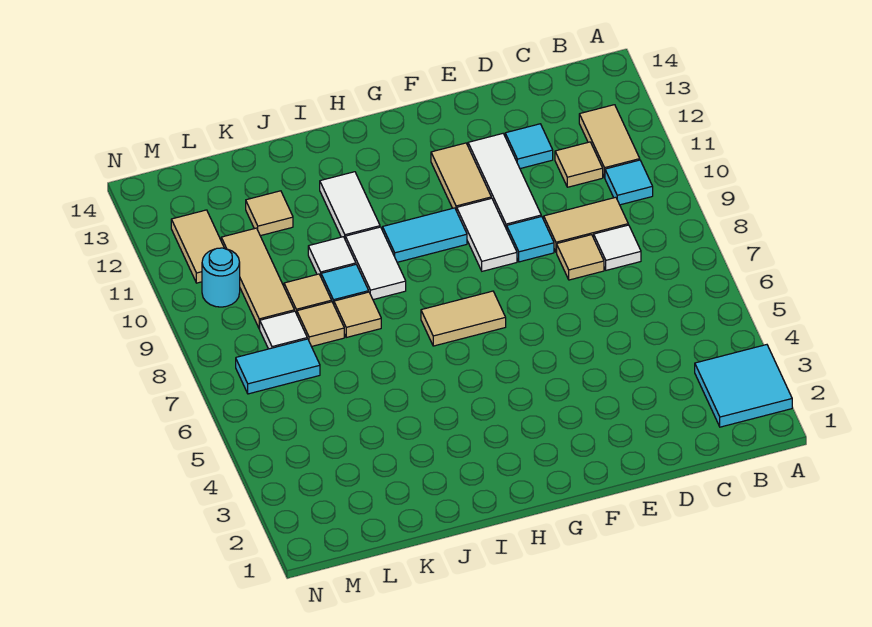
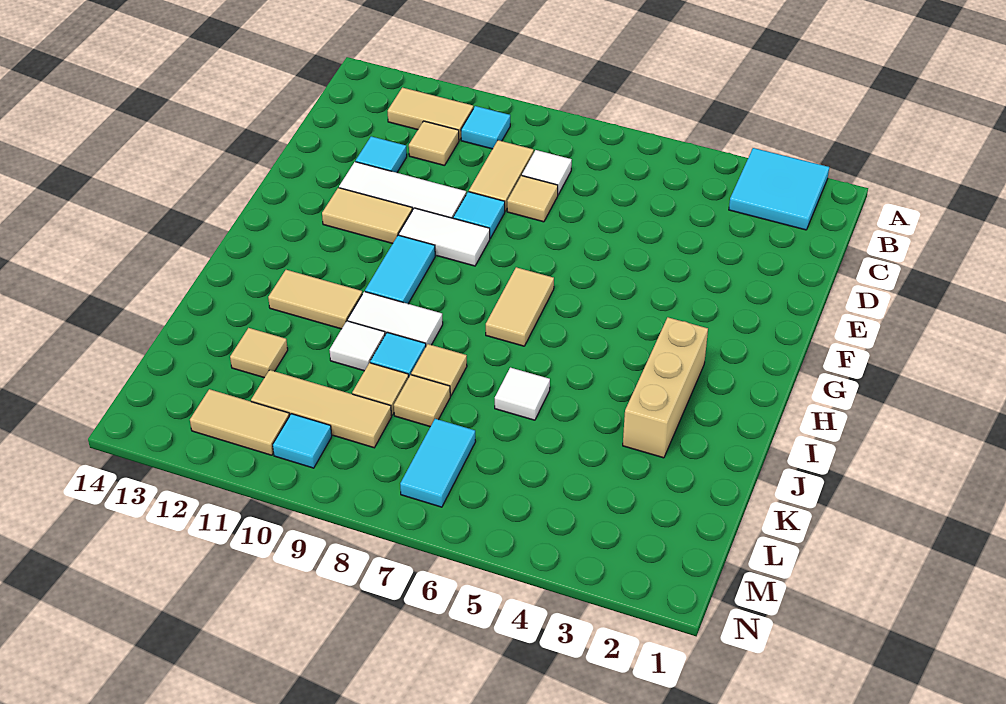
none -> tan brick H3:J3 level 1
white tile I11:I12 level 1 -> tan tile I11:I12 level 1
white tile L8 level 1 -> white tile J6 level 1
cyan round brick M10 level 1 -> cyan tile M10 level 1

